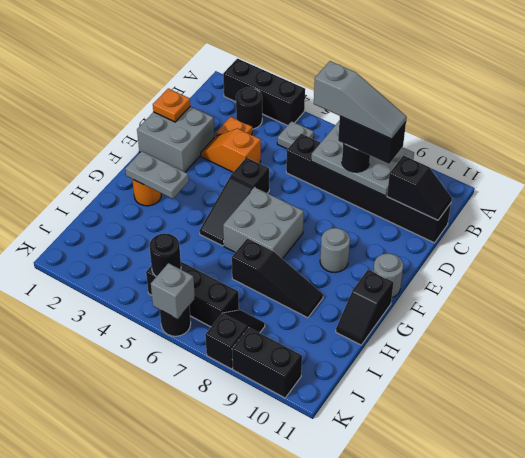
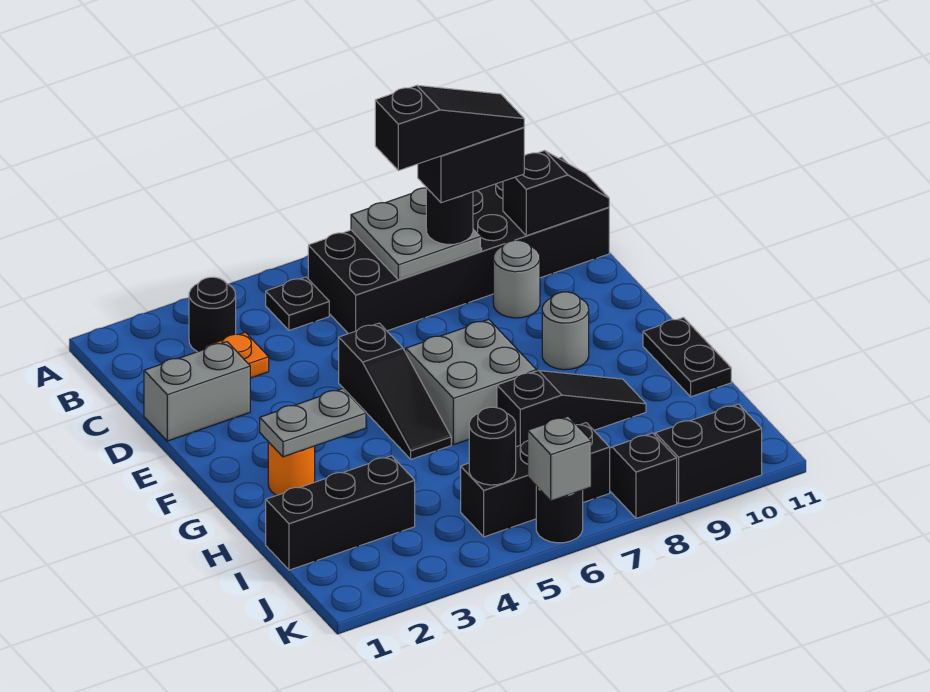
black brick A2:A4 level 1 -> black brick I1:I3 level 1
grey plate B5 level 1 -> black plate B5 level 1
grey plate B7:C9 level 2 -> grey plate B7:C8 level 2
black brick C6:C11 level 1 -> black brick B6:C11 level 1
grey slope C7:C9 level 5 top 7 -> black slope C7:C9 level 5 top 7
grey brick D1:E2 level 1 -> grey brick D1:D2 level 1
orange plate D1 level 2 -> none
orange slope D3:D4 level 1 top 4 -> none
grey round brick F11 level 1 -> grey round brick D9 level 1
black slope G11:H11 level 1 top G -> black plate G11:H11 level 1

